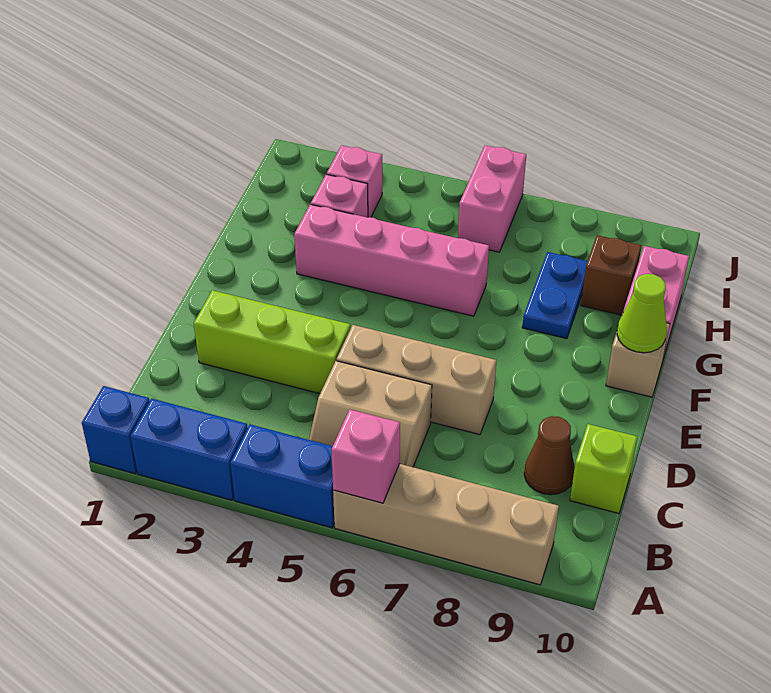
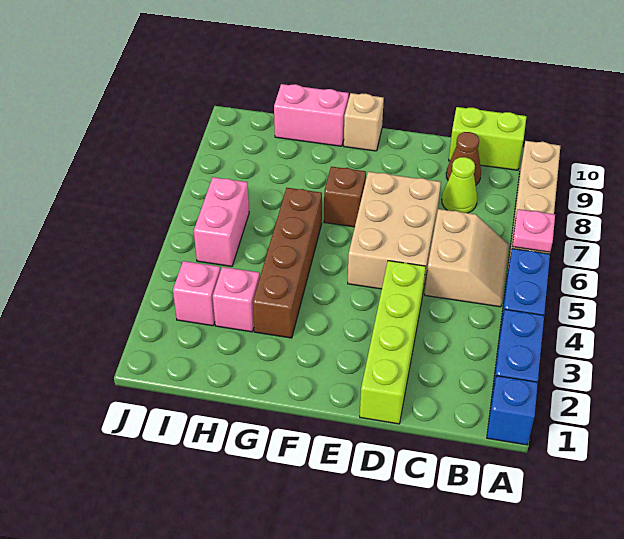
pink brick A6 level 2 -> pink plate A6 level 2
lime brick C10 level 1 -> lime brick B10:C10 level 1
lime brick D2:D4 level 1 -> lime brick D1:D4 level 1
tan brick D5:D7 level 1 -> tan brick D5:E7 level 1
lime cone F10 level 2 -> lime cone C8 level 1
pink brick G3:G6 level 1 -> brown brick G3:G6 level 1
blue plate G8:H8 level 1 -> none
brown brick H9 level 1 -> brown brick F7 level 1
pink brick I6:J6 level 1 -> pink brick I5:I6 level 1

